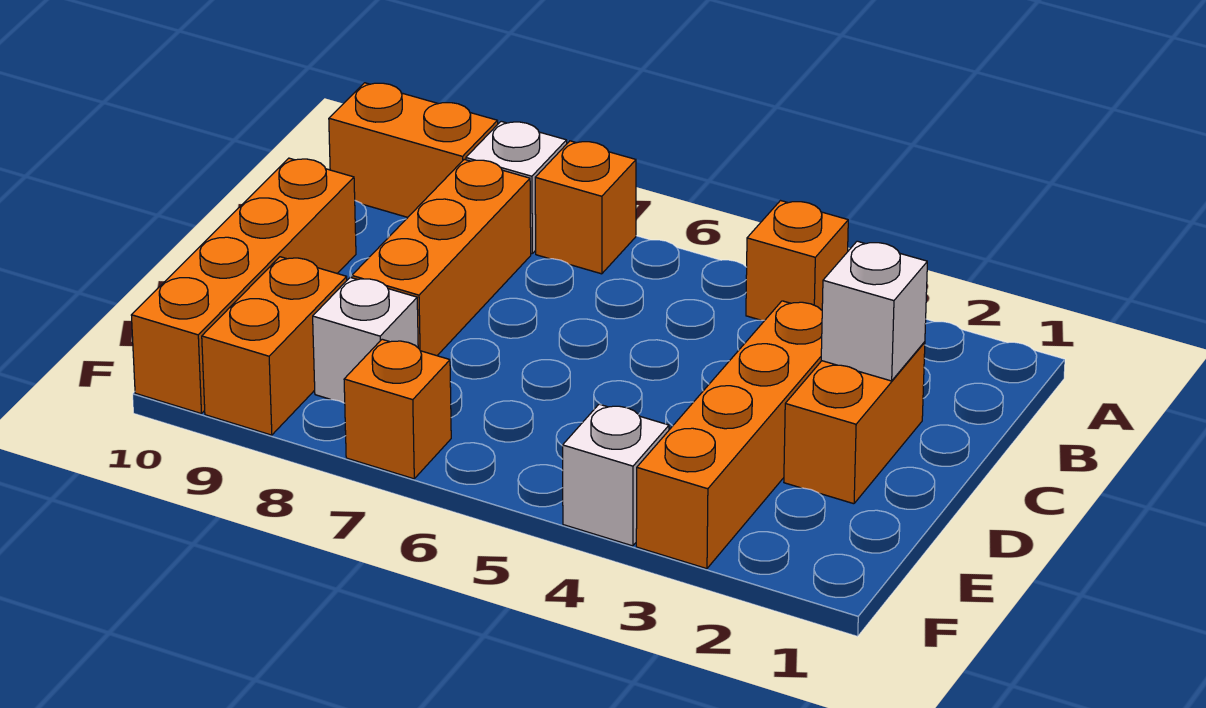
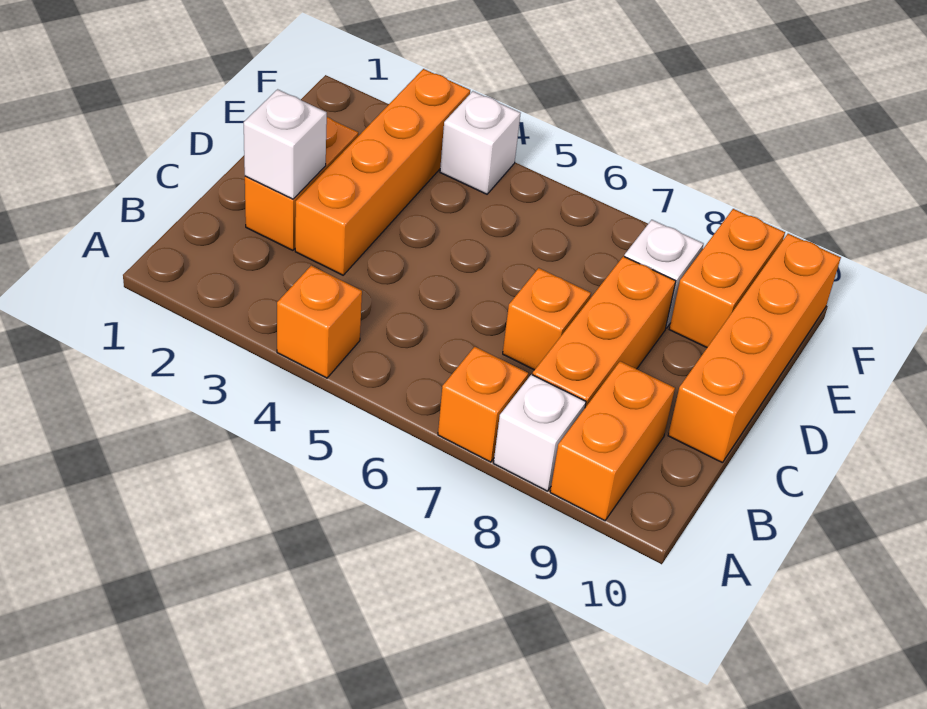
orange brick A9:A10 level 1 -> orange brick A9:B9 level 1
orange brick F7 level 1 -> orange brick C7 level 1

